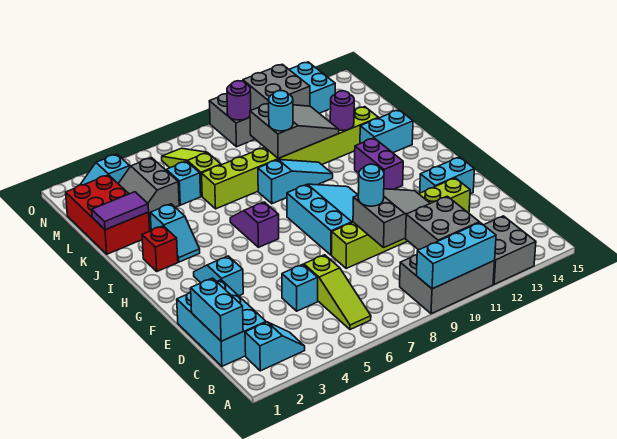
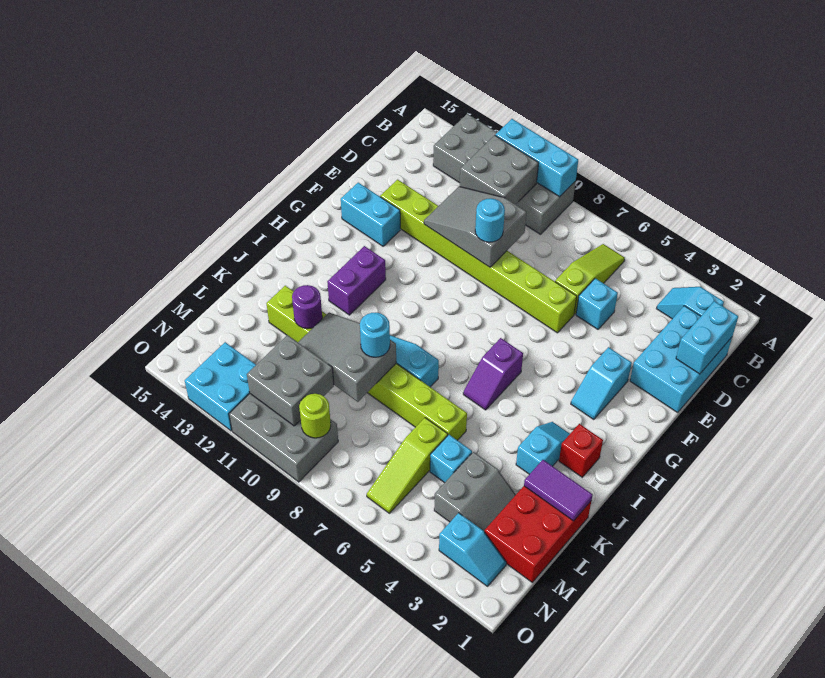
lime brick E8:E13 level 1 -> lime brick E6:E13 level 1
cyan slope F8:H10 level 1 top 8 -> none
cyan brick J13:J14 level 1 -> none
purple round brick N9 level 2 -> lime round brick N9 level 2

